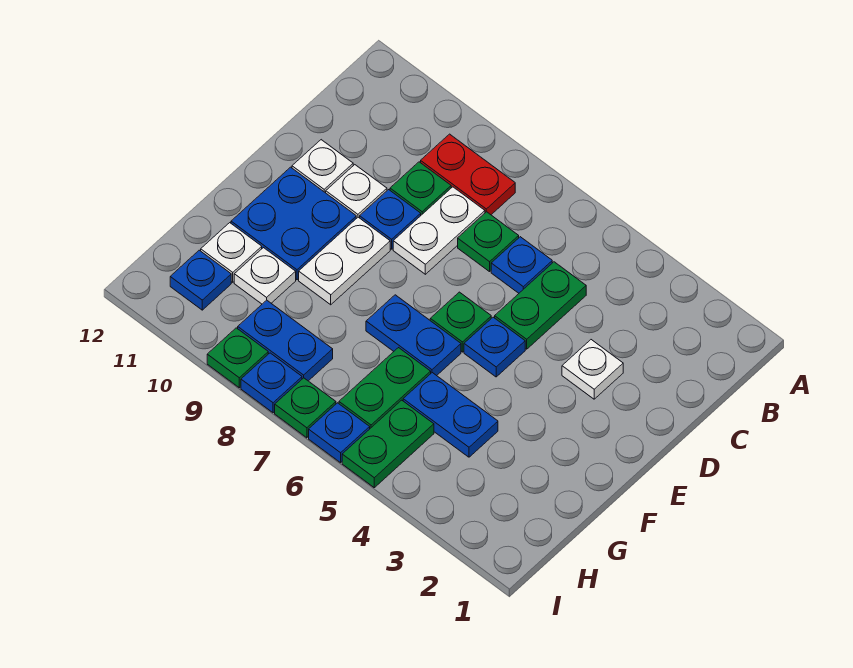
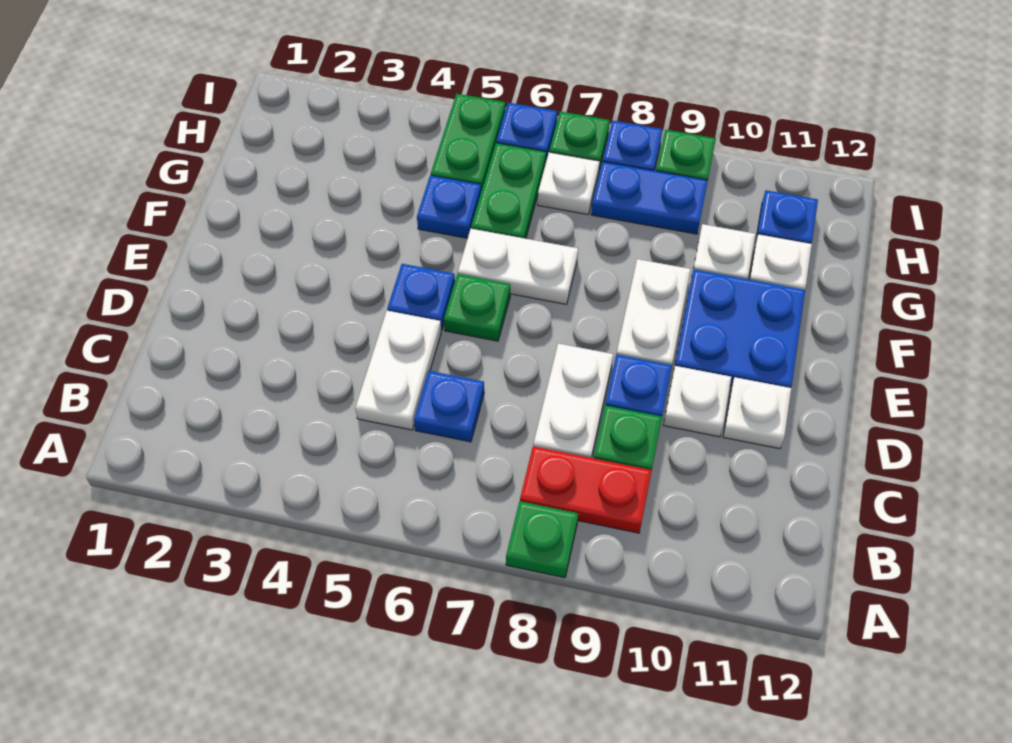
green plate C5:D5 level 1 -> white plate C5:D5 level 1
green plate C7 level 1 -> green plate A8 level 1
white plate D3 level 1 -> white plate H7 level 1
blue plate F6:F7 level 1 -> white plate F6:F7 level 1
blue plate G4:G5 level 1 -> blue plate G5 level 1

